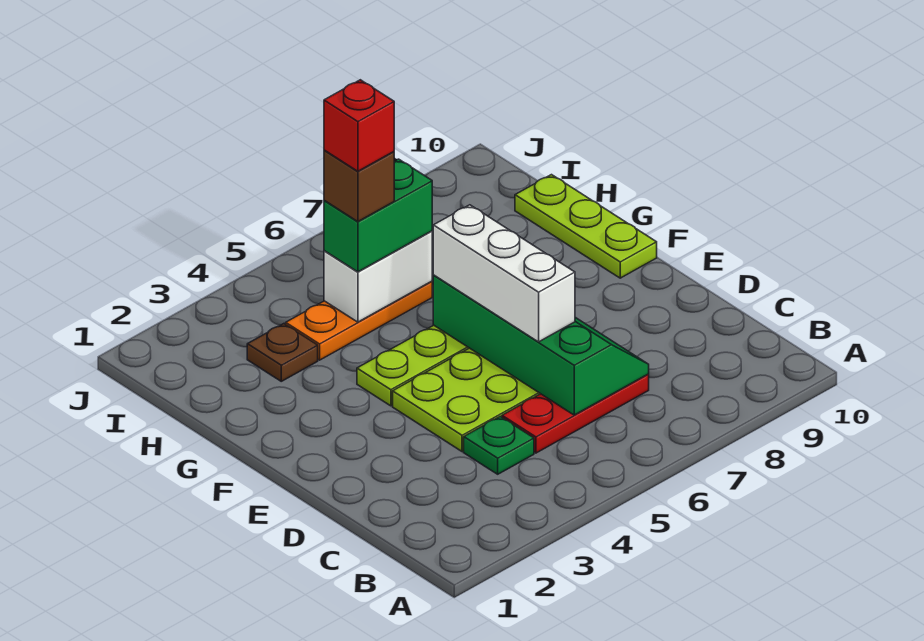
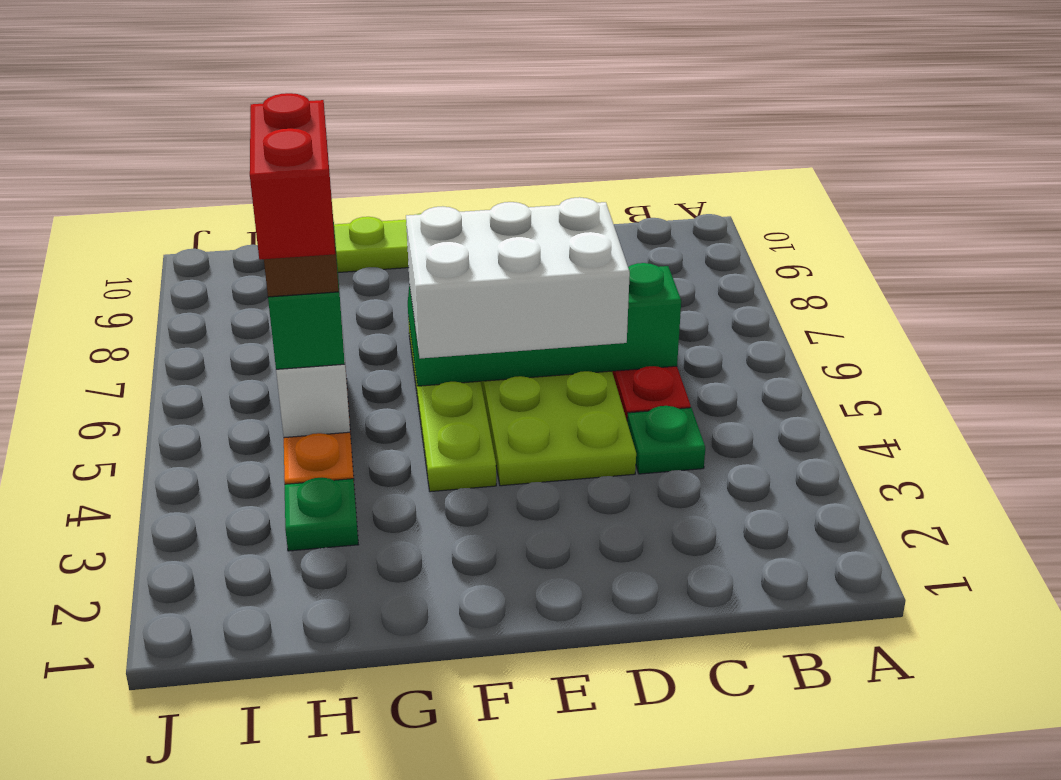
white brick D6:F6 level 3 -> white brick D5:F6 level 3
brown plate H3 level 1 -> green plate H3 level 1
red brick H5 level 5 -> red brick H4:H5 level 5

